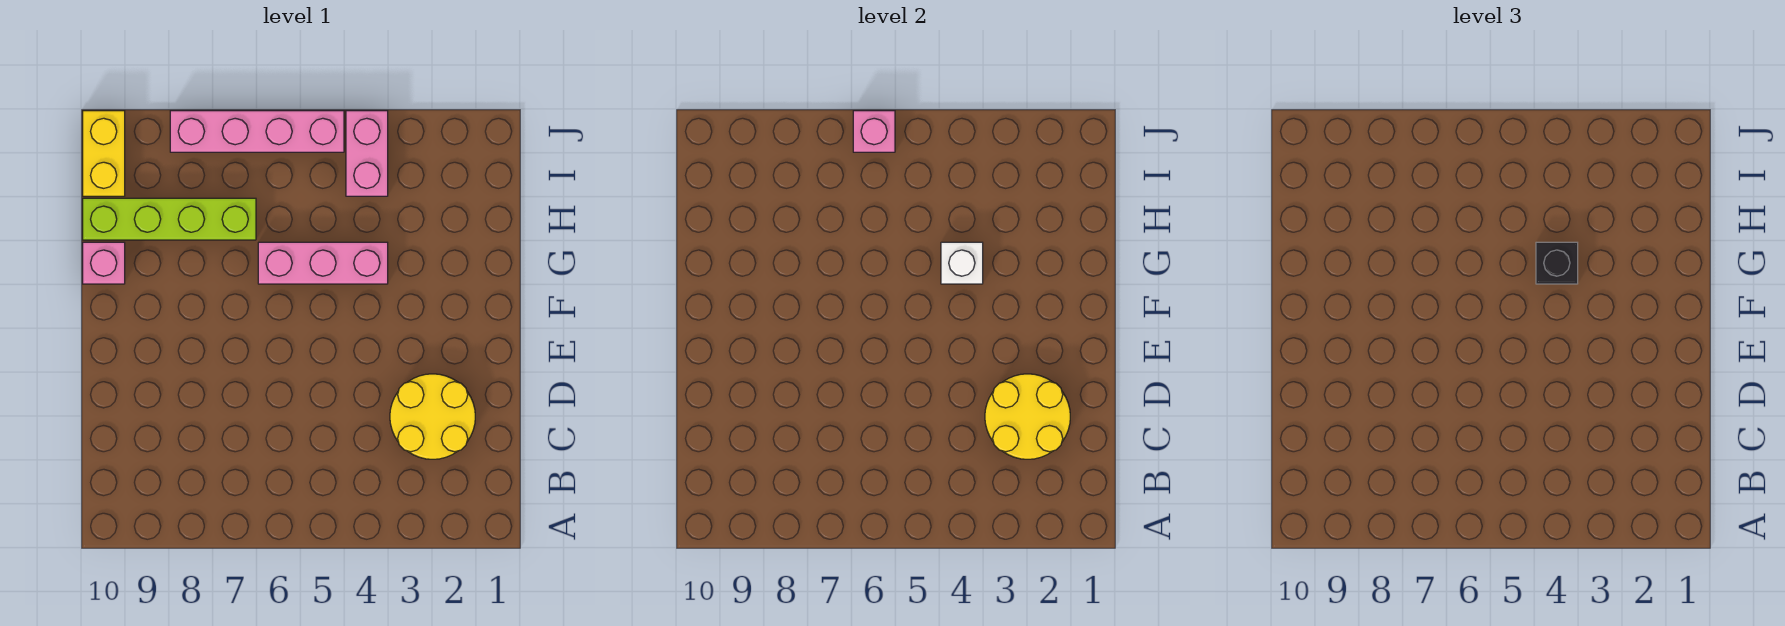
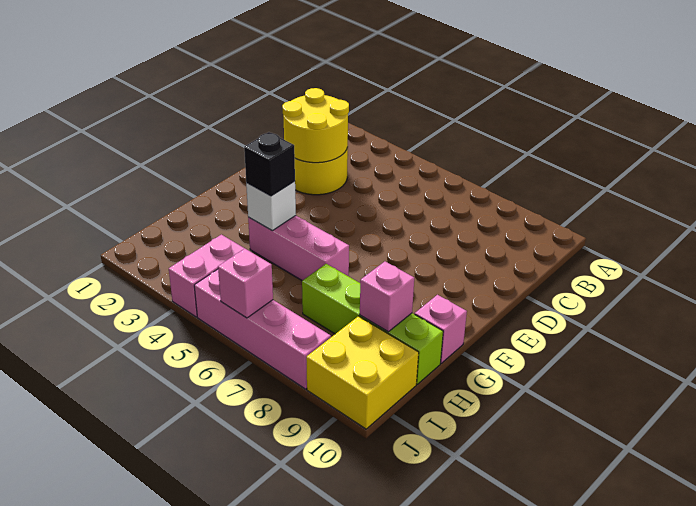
none -> pink brick H9 level 2
yellow brick I10:J10 level 1 -> yellow brick I9:J10 level 1

